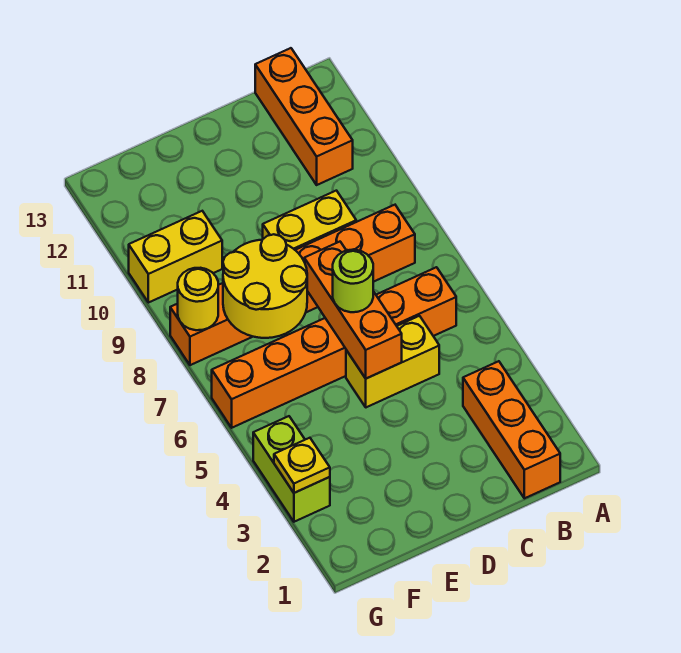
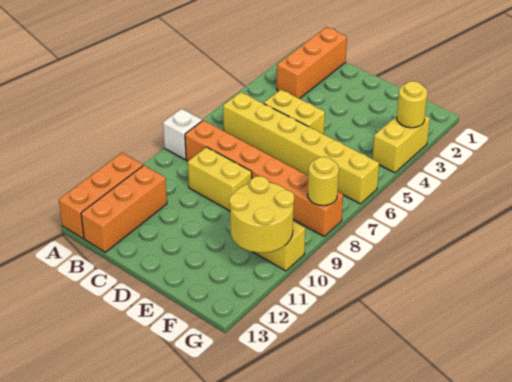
none -> white brick A8 level 1
orange brick B6:G6 level 1 -> yellow brick B6:G6 level 1
orange brick D5:D7 level 2 -> orange brick A11:A13 level 1
lime round brick D6 level 3 -> none
yellow round brick E7:F8 level 2 -> yellow round brick F10:G11 level 2
lime brick G3:G4 level 1 -> yellow brick G3:G4 level 1
yellow plate G3 level 2 -> yellow round brick G3 level 2

